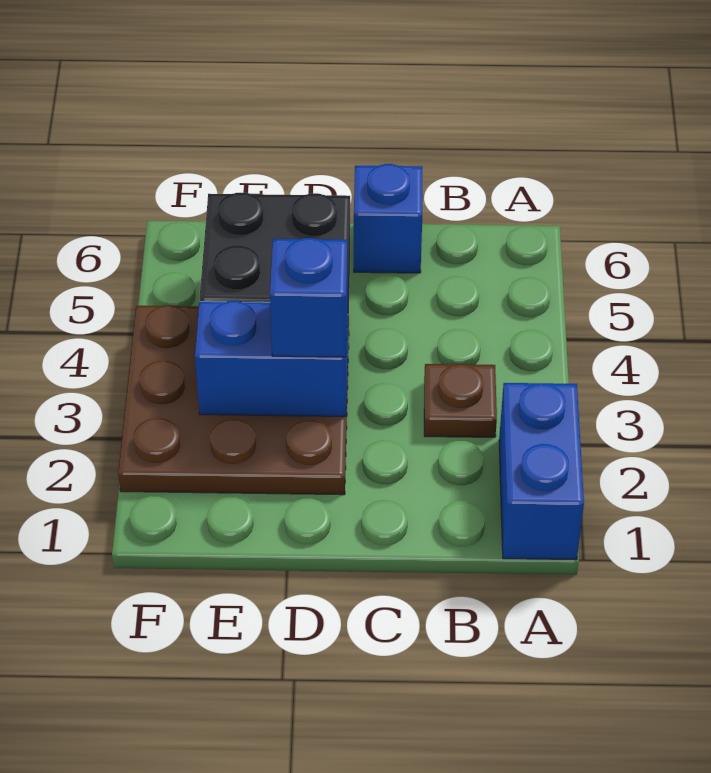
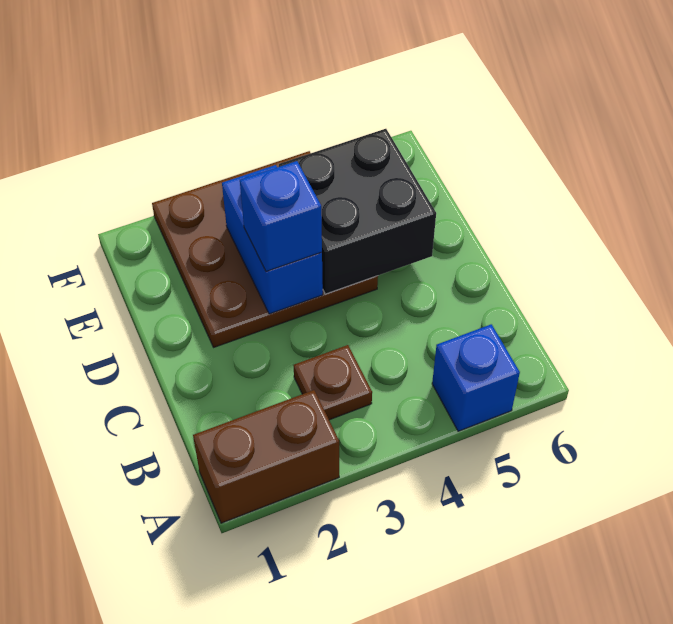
blue brick A1:A2 level 1 -> brown brick A1:A2 level 1
blue brick C6 level 1 -> blue brick A5 level 1

